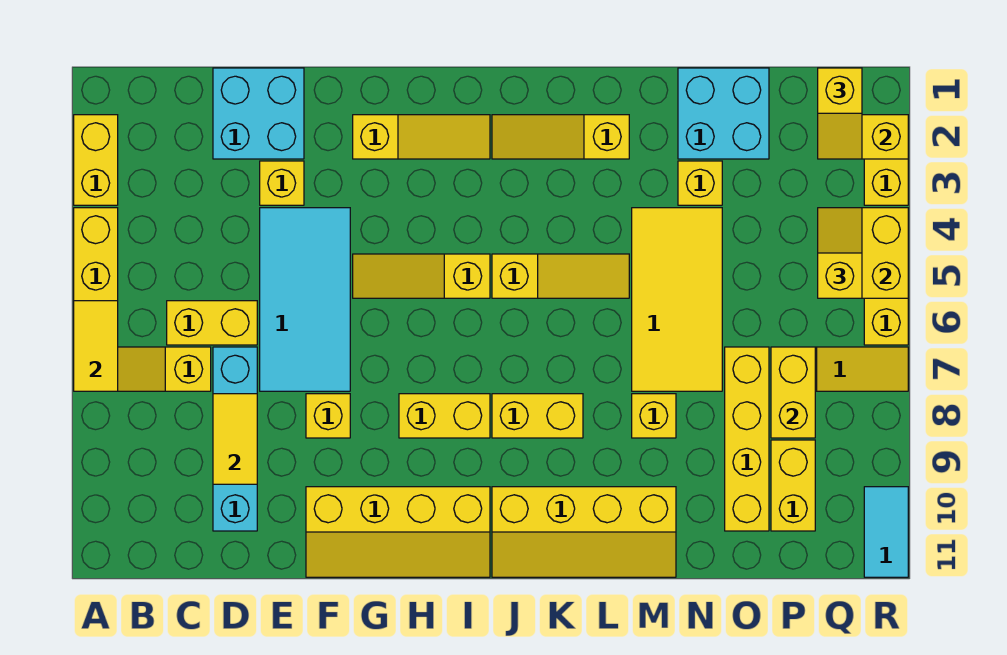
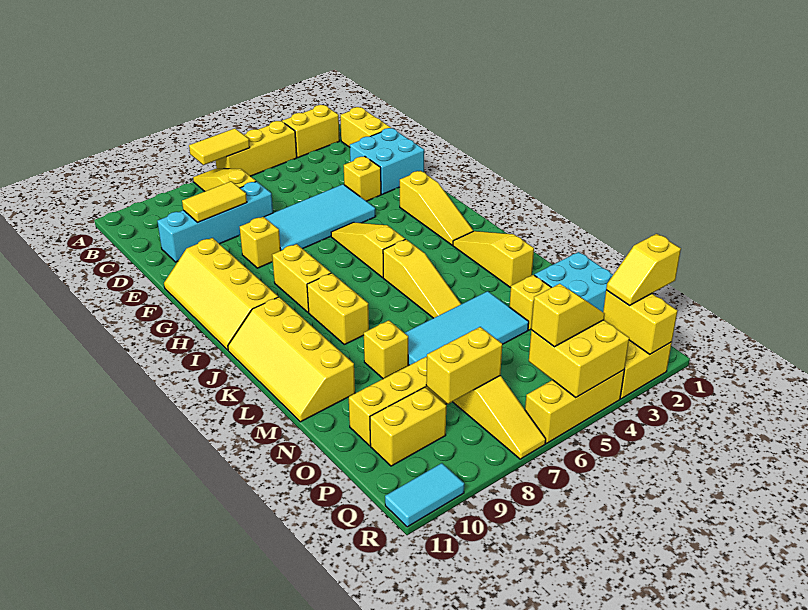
yellow brick C6:D6 level 1 -> yellow brick B1:C1 level 1
yellow tile M4:N7 level 1 -> cyan tile M4:N7 level 1

